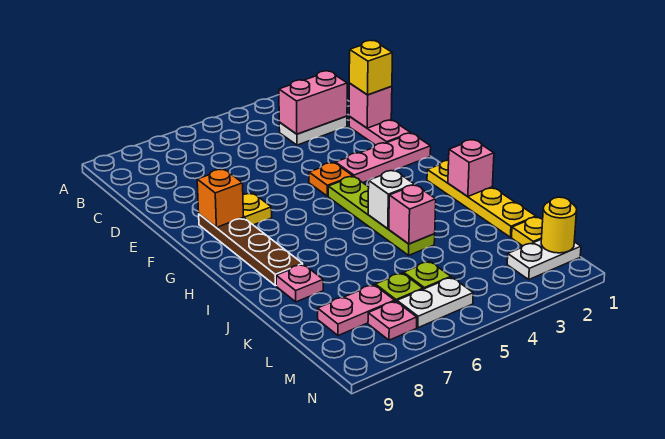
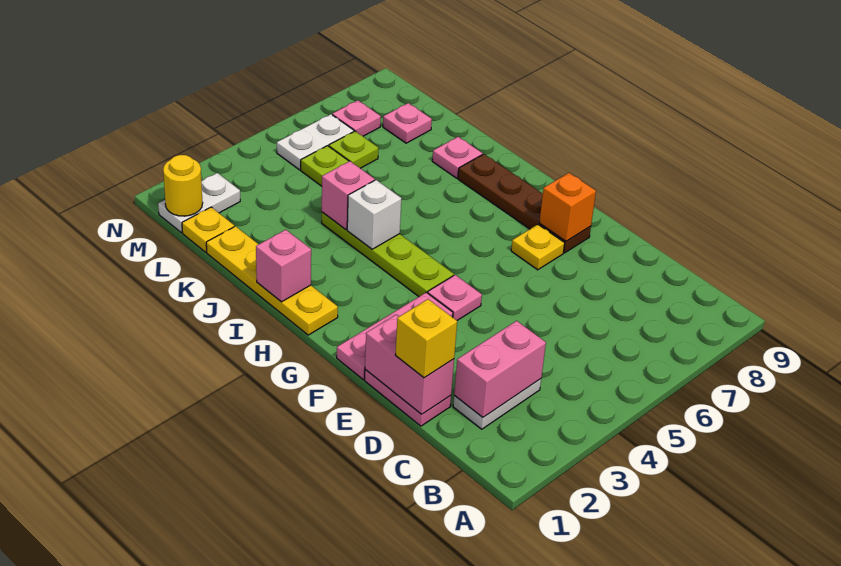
pink brick D1 level 2 -> pink brick D1:E1 level 2
orange plate F4 level 1 -> pink plate F4 level 1
pink plate L7:L8 level 1 -> pink plate L8 level 1

